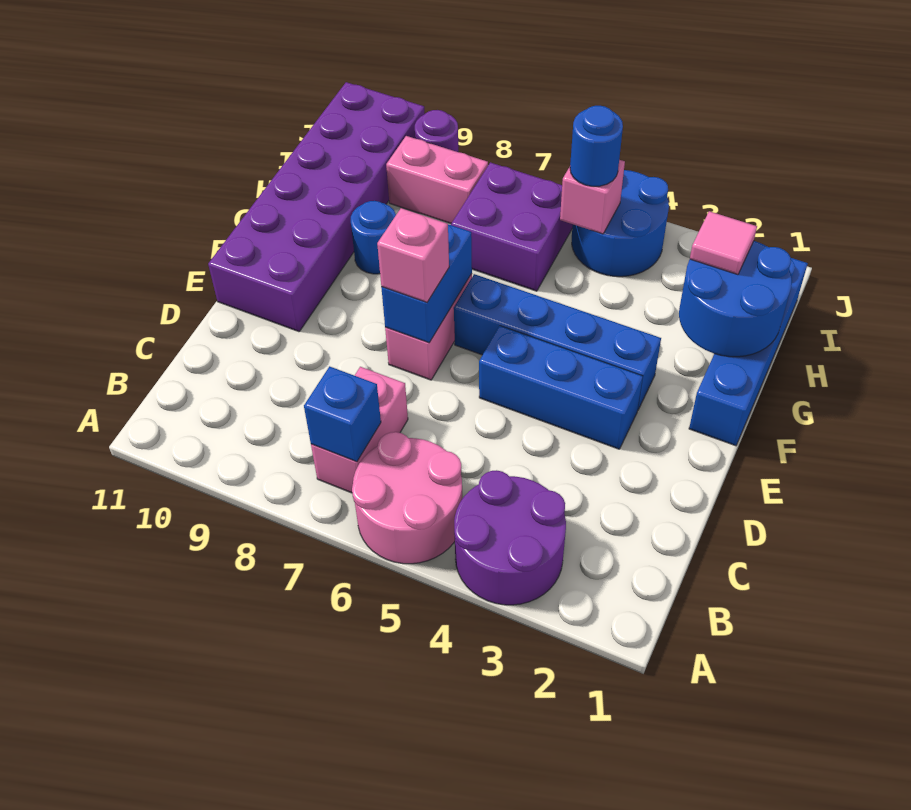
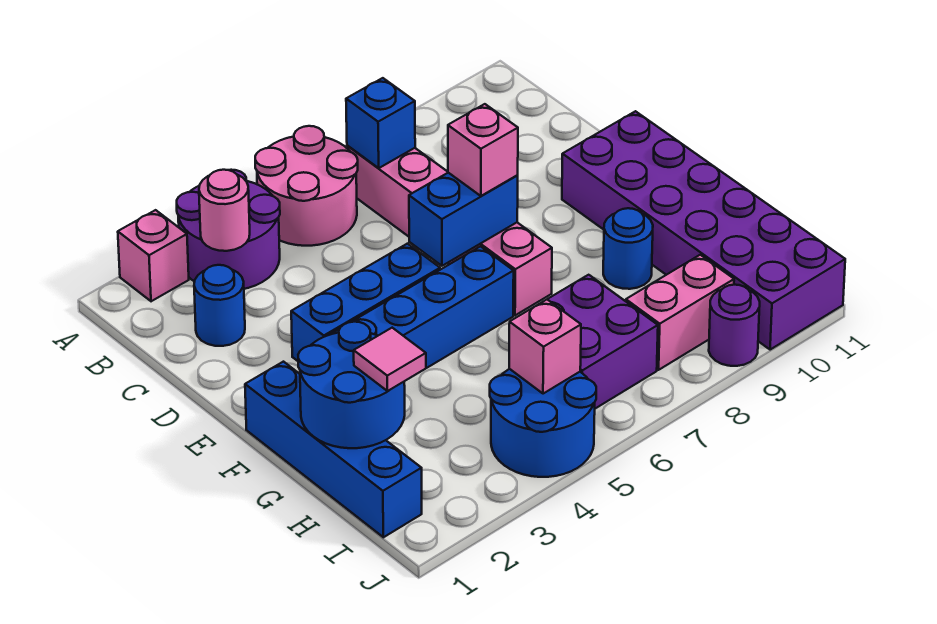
none -> pink brick A2 level 1
none -> pink round brick B3 level 2
blue brick E7:F7 level 2 -> blue brick E6:E7 level 2
blue round brick I5 level 3 -> blue round brick C2 level 1

